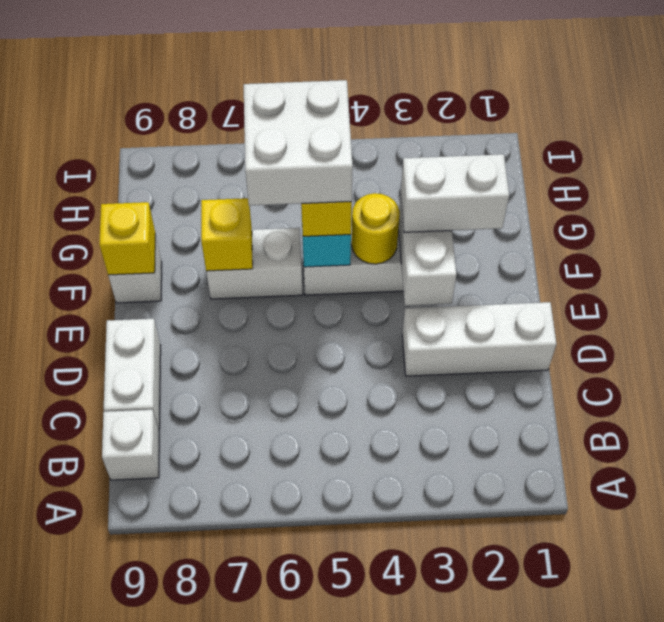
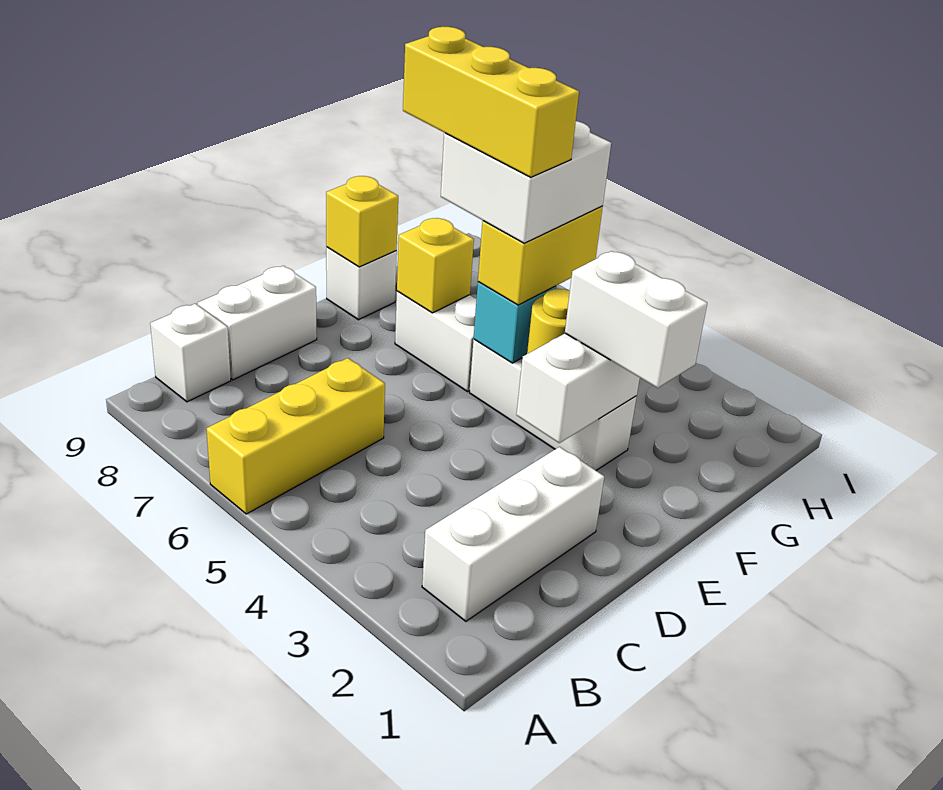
none -> yellow brick A6:C6 level 1
white brick D1:D3 level 1 -> white brick B2:D2 level 1
none -> yellow brick F5:F7 level 5

